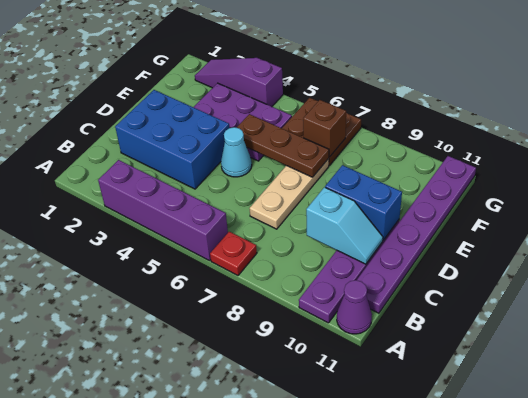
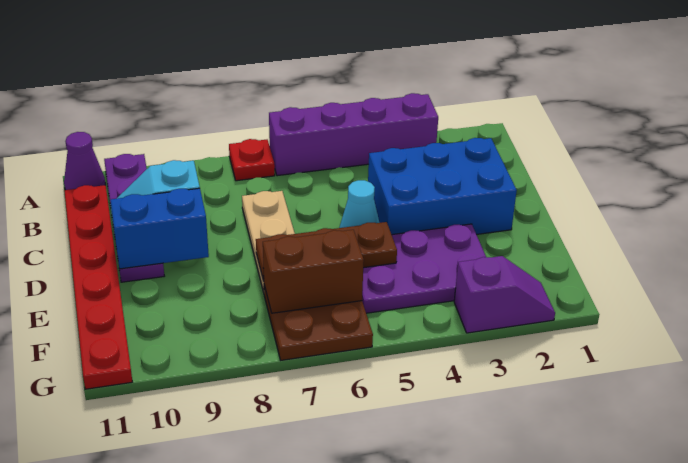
purple plate B11:G11 level 1 -> red plate B11:G11 level 1
brown brick F7 level 2 -> brown brick F6:F7 level 2
purple slope G2:G4 level 1 top 4 -> purple slope G2:G3 level 1 top 3

